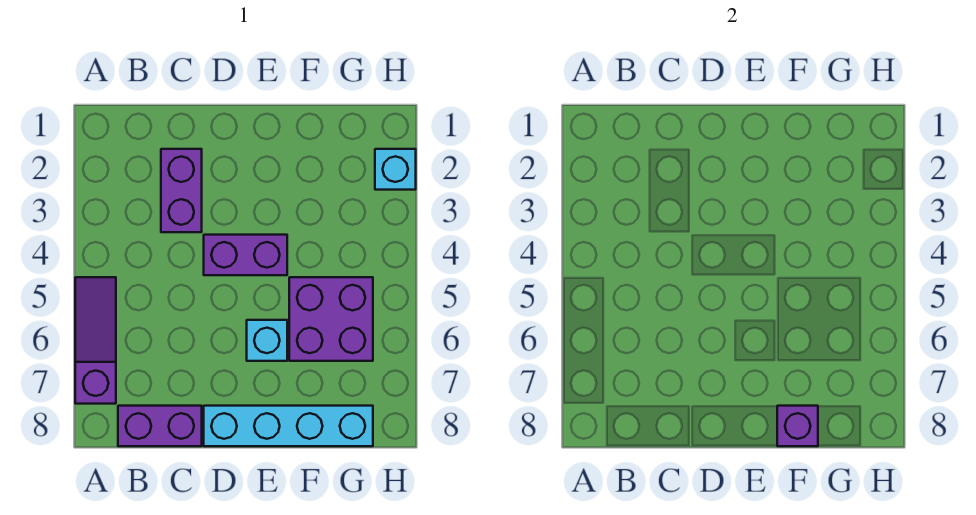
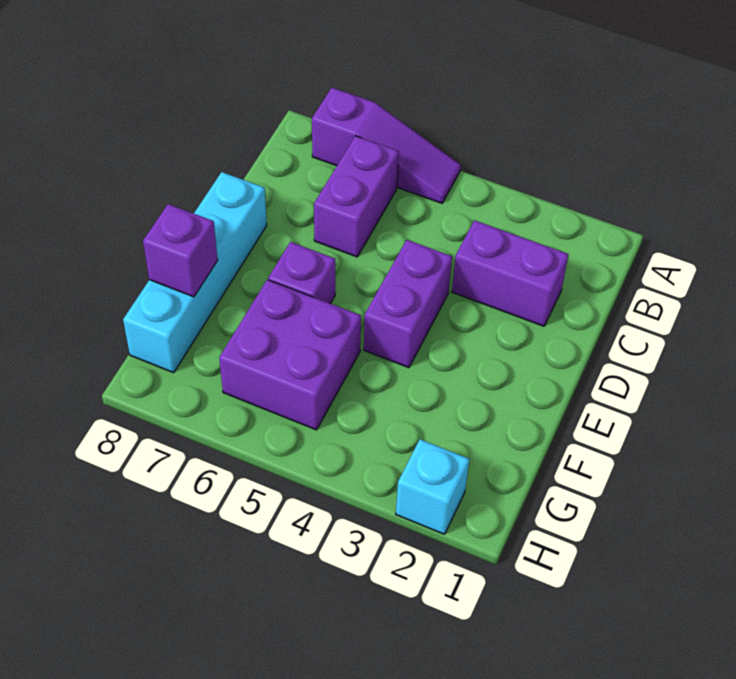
purple brick B8:C8 level 1 -> purple brick B6:C6 level 1
cyan brick E6 level 1 -> purple brick E6 level 1

